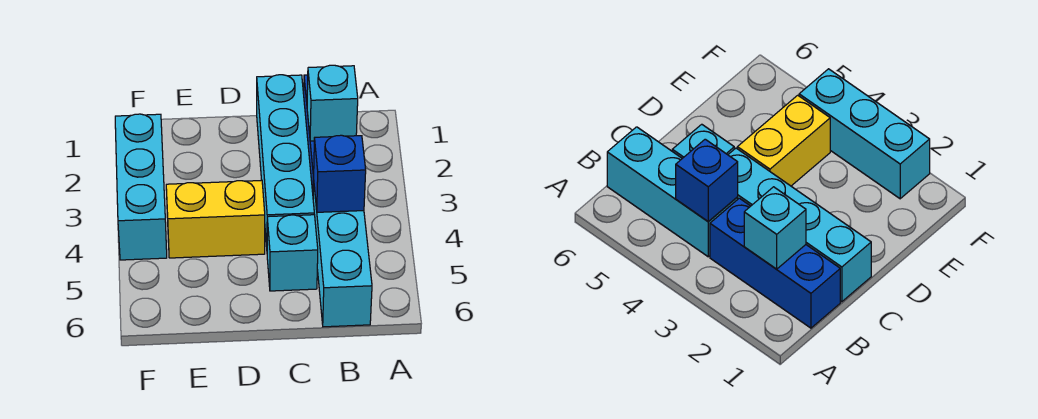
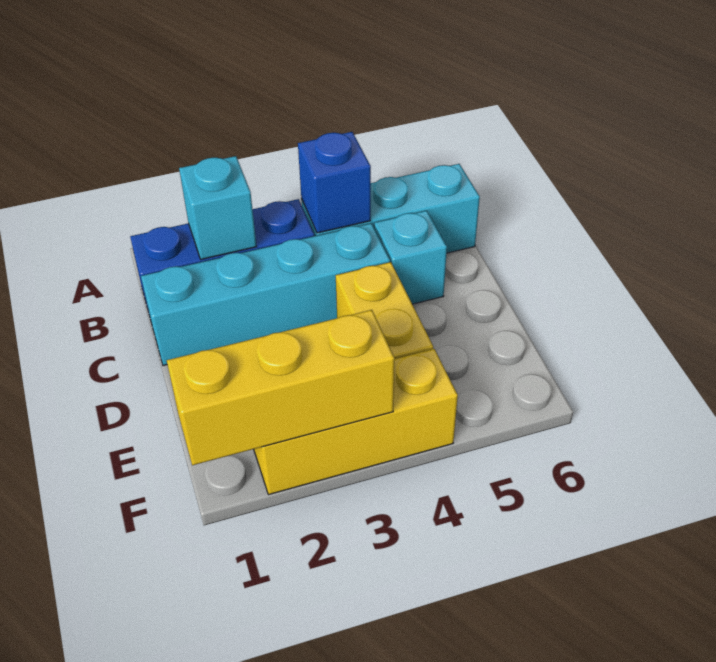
none -> yellow brick F1:F3 level 2
cyan brick F2:F4 level 1 -> yellow brick F2:F4 level 1

